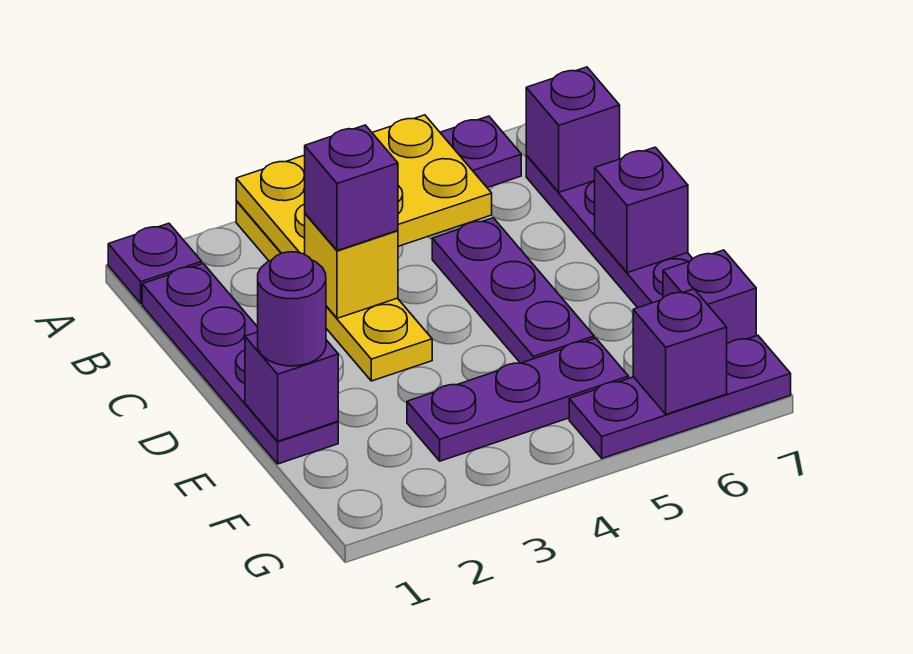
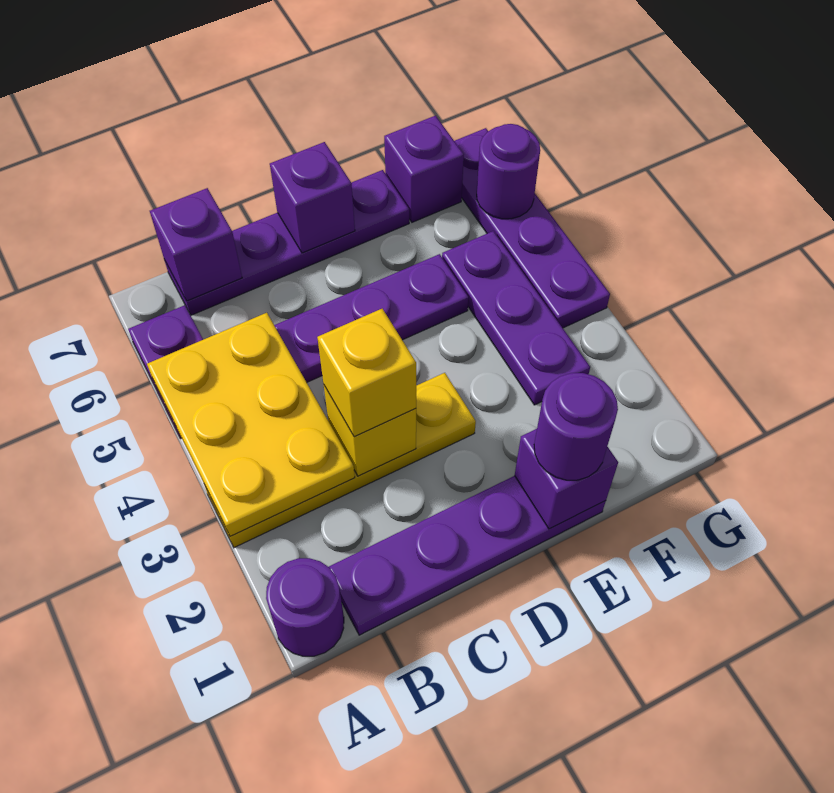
purple plate A1 level 1 -> purple round brick A1 level 1
purple brick C3 level 3 -> yellow brick C3 level 3
purple plate G5:G7 level 1 -> purple plate G4:G7 level 1
purple brick G6 level 2 -> purple round brick G6 level 2

